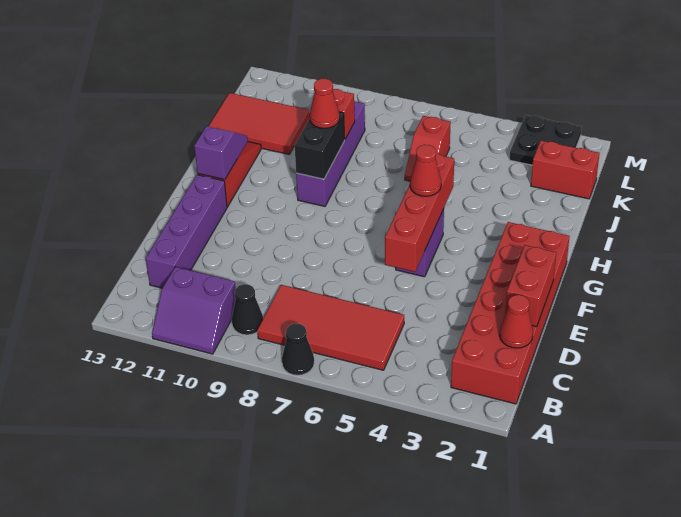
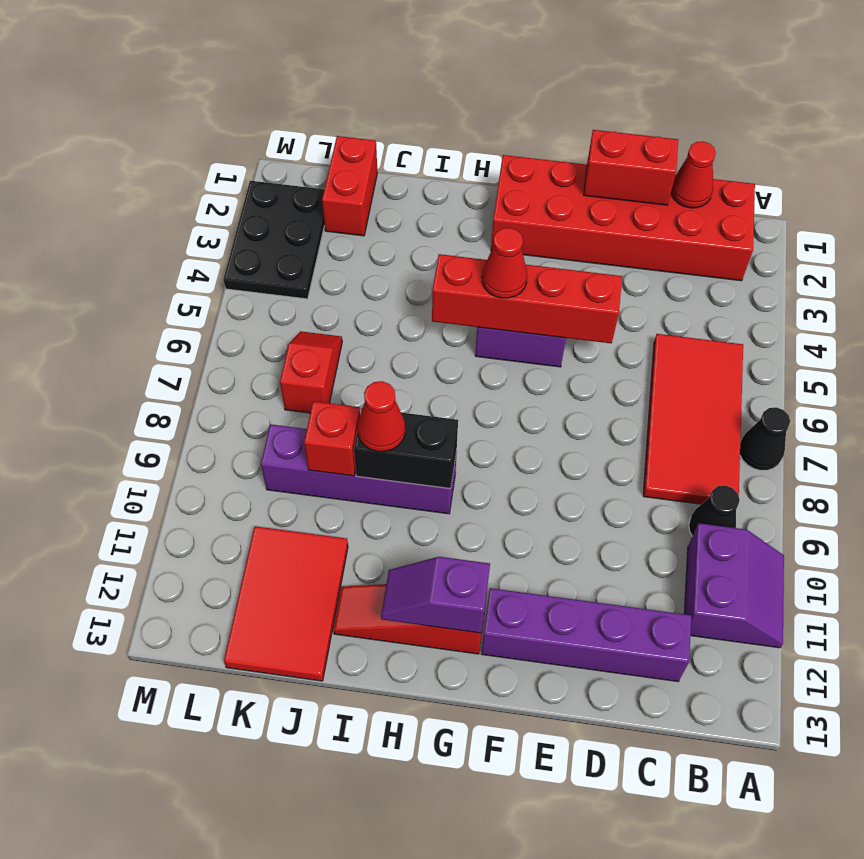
red slope J6:K6 level 1 top K -> red slope K6:K7 level 1 top 7
black plate L2:M3 level 1 -> black plate L2:M4 level 1

